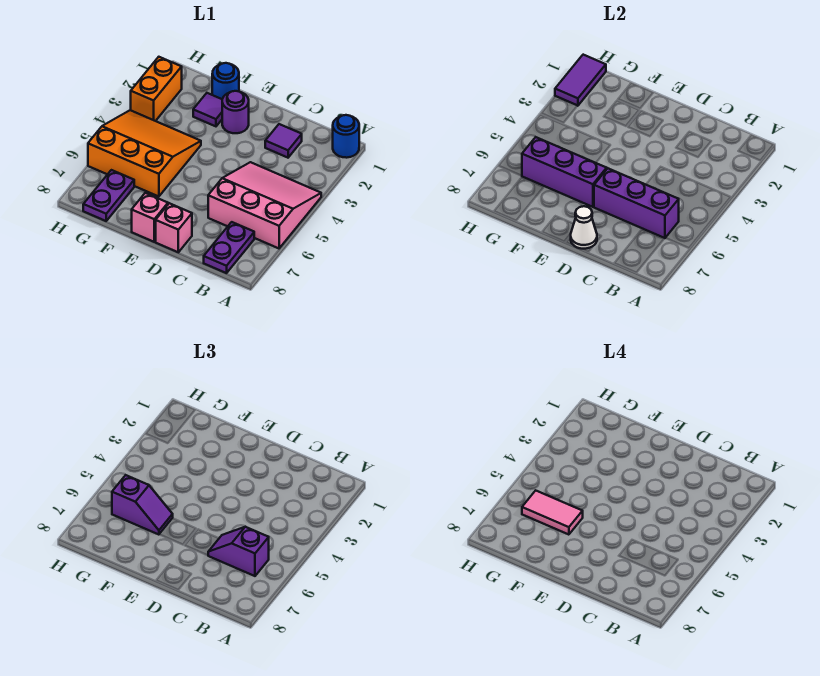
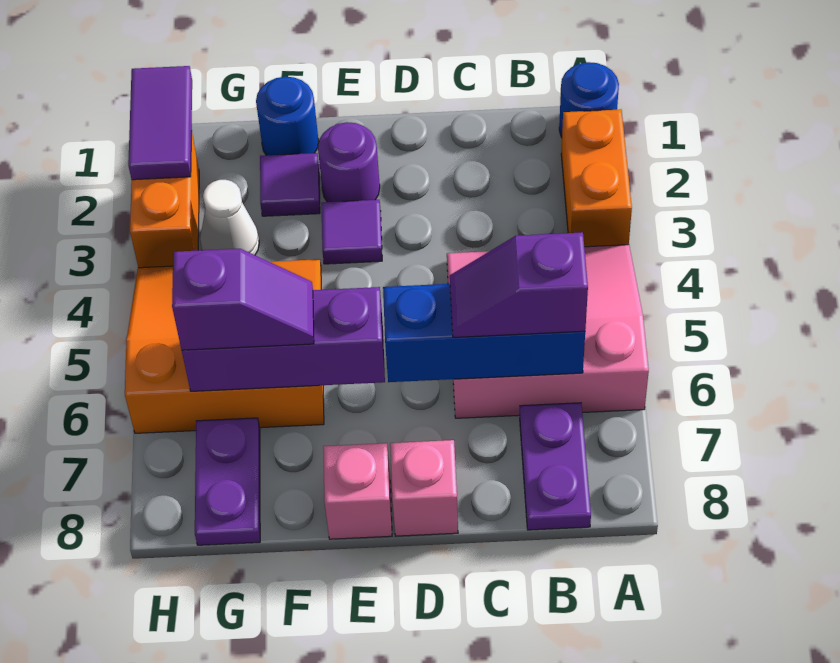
none -> orange brick A2:A3 level 1
purple brick B6:D6 level 2 -> blue brick B6:D6 level 2
purple tile C2 level 1 -> purple tile E3 level 1
white cone D8 level 2 -> white cone G3 level 1
pink tile F6:G6 level 4 -> none

